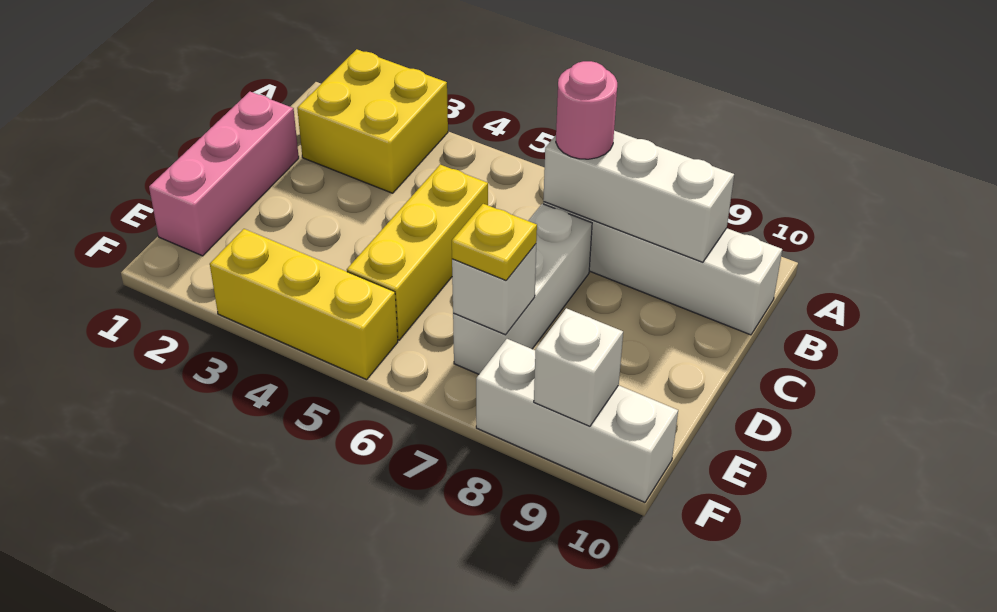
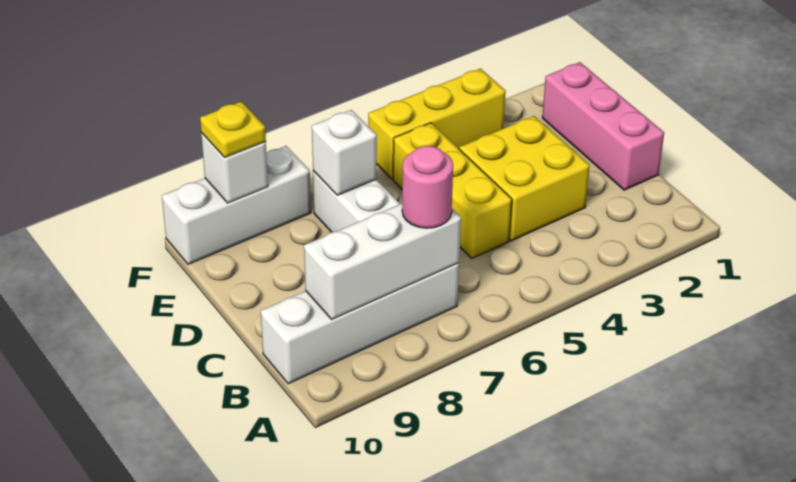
yellow brick A2:B3 level 1 -> yellow brick C3:D4 level 1
yellow plate E7 level 3 -> yellow plate F9 level 3

